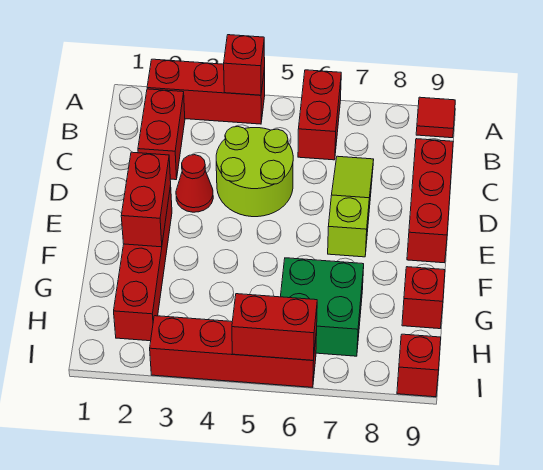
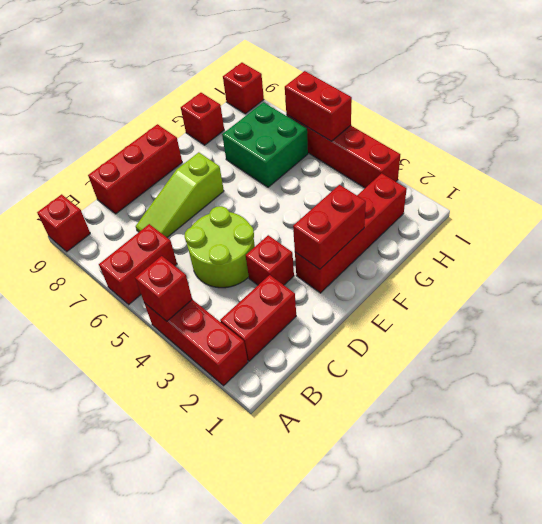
red tile A9 level 1 -> red brick A9 level 1
red cone D3 level 1 -> red brick D3 level 1

